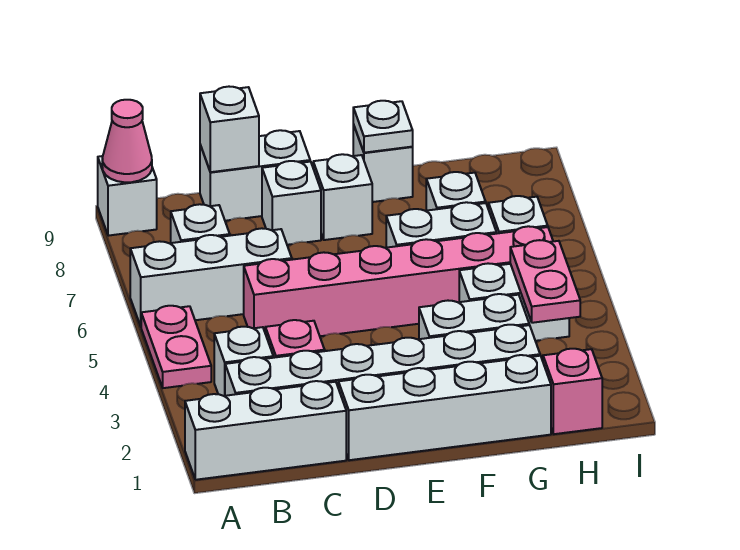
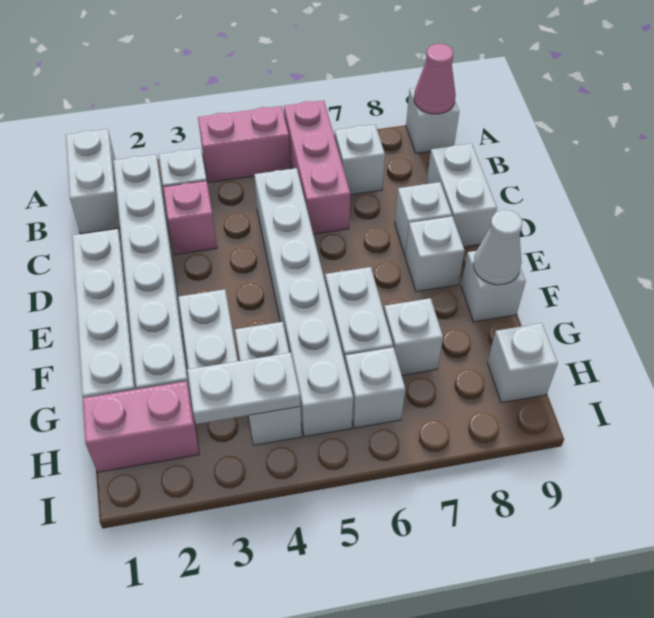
white brick A1:C1 level 1 -> white brick A1:B1 level 1
pink plate A4:A5 level 1 -> pink brick A4:A5 level 1
white brick A6:C6 level 1 -> pink brick A6:C6 level 1
pink brick C5:H5 level 1 -> white brick C5:H5 level 1
white brick C9 level 2 -> white brick H9 level 1
white plate F9 level 2 -> white cone F9 level 2
pink brick H1 level 1 -> pink brick H1:H2 level 1
pink plate H3:H4 level 2 -> white plate H3:H4 level 2

